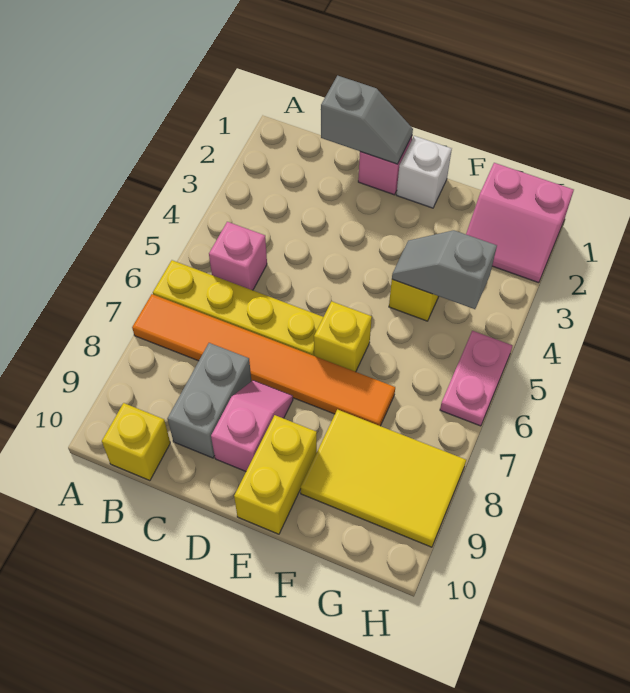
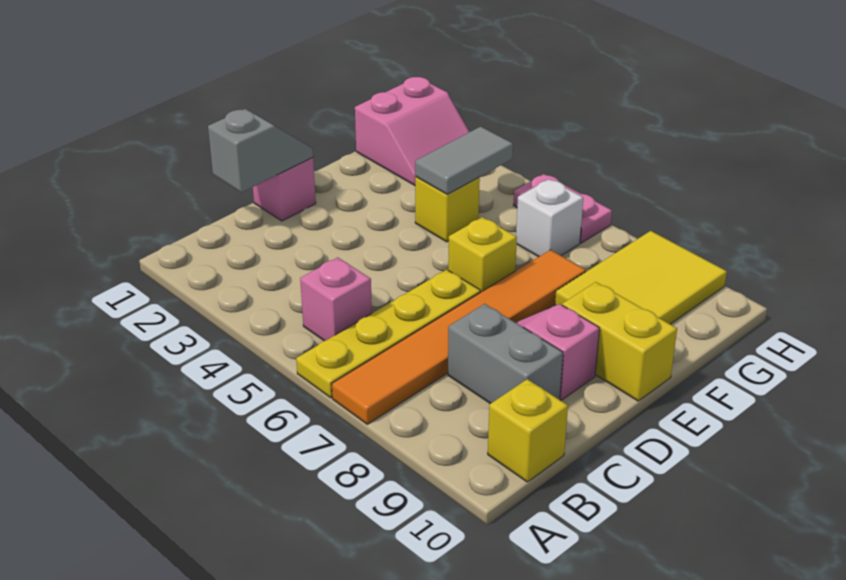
white brick E1 level 1 -> white brick G6 level 1
grey slope F4:G4 level 2 top G -> grey tile F4:G4 level 2

